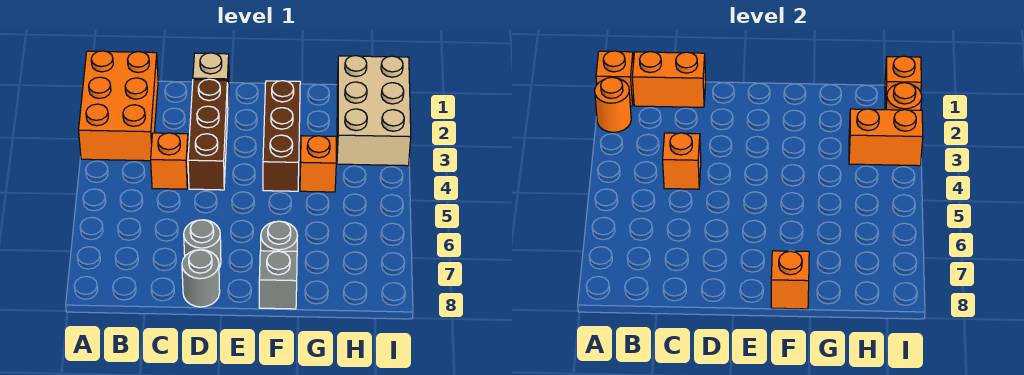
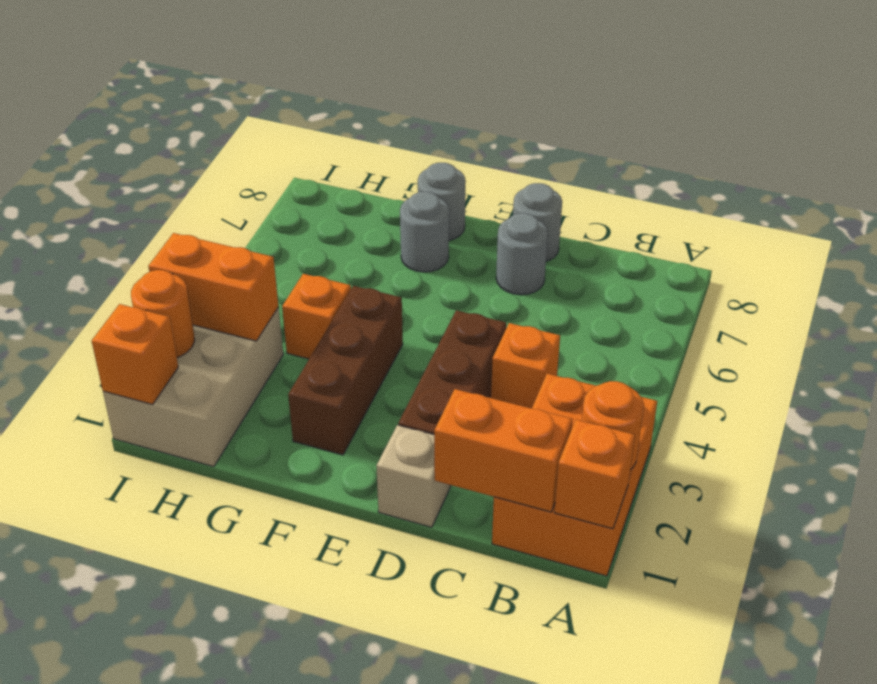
orange brick C4 level 2 -> none
grey brick F8 level 1 -> grey round brick F8 level 1
orange brick F8 level 2 -> none

